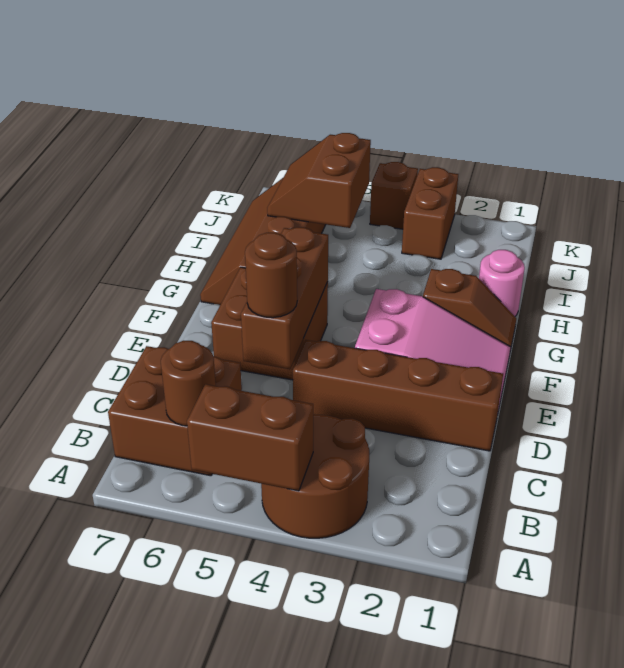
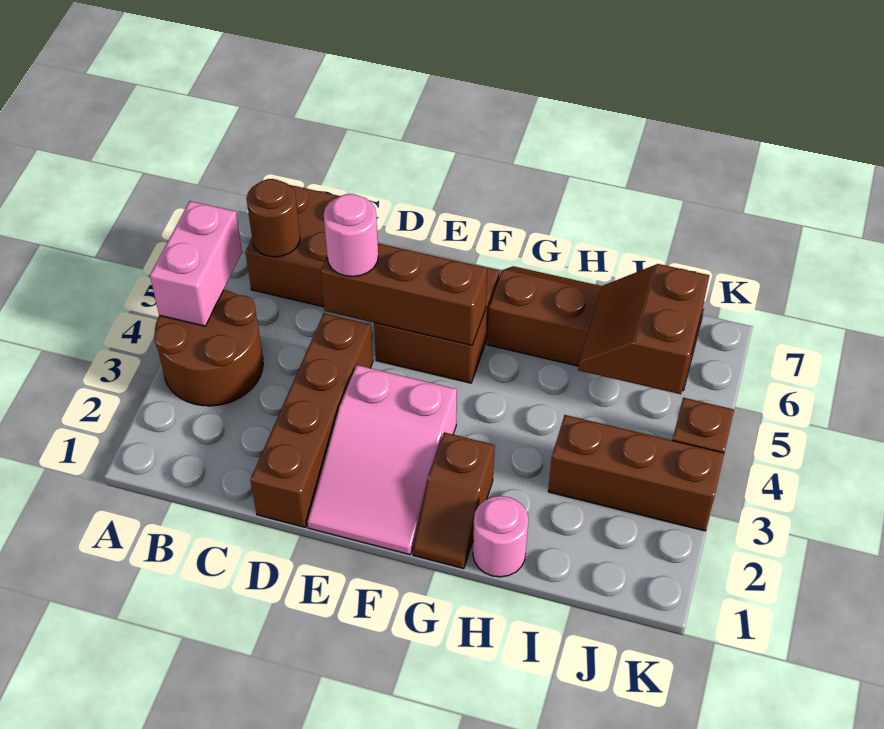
brown brick A4:A5 level 2 -> pink brick A4:A5 level 2
brown round brick D5 level 3 -> pink round brick D5 level 3
brown slope I5:J6 level 2 top 5 -> brown slope I5:J6 level 2 top J
brown brick J3:K3 level 1 -> brown brick I3:K3 level 1

